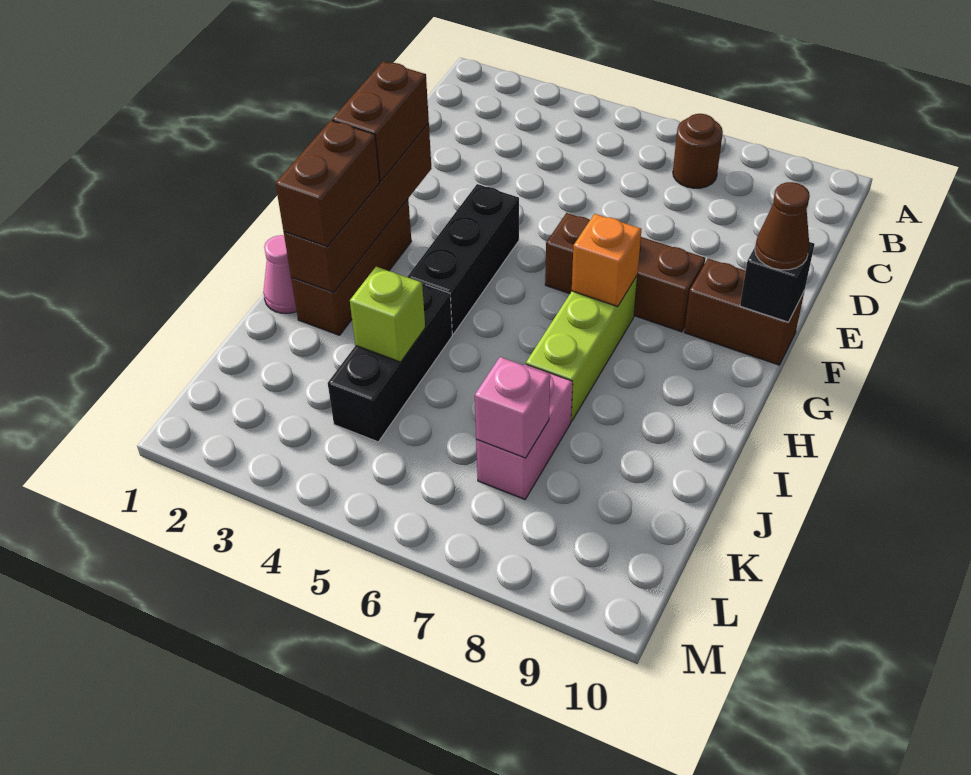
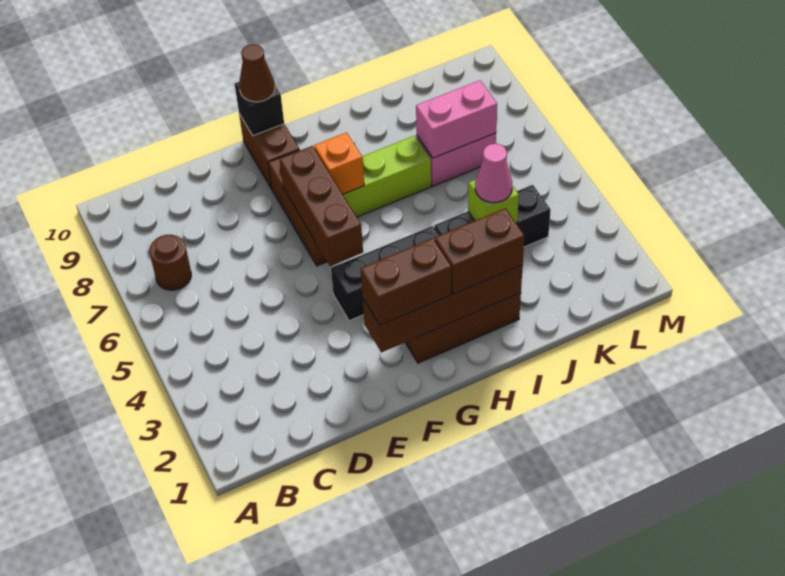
none -> brown brick F5:F7 level 2
pink cone I1 level 1 -> pink cone J4 level 3
pink brick K7 level 2 -> pink brick J7:K7 level 2

